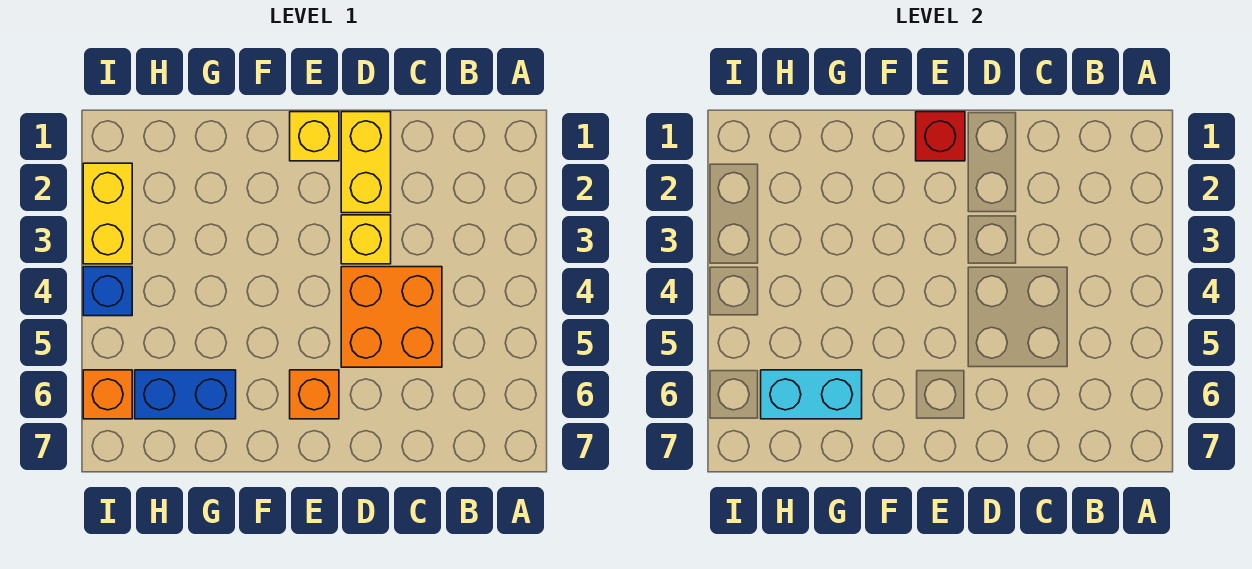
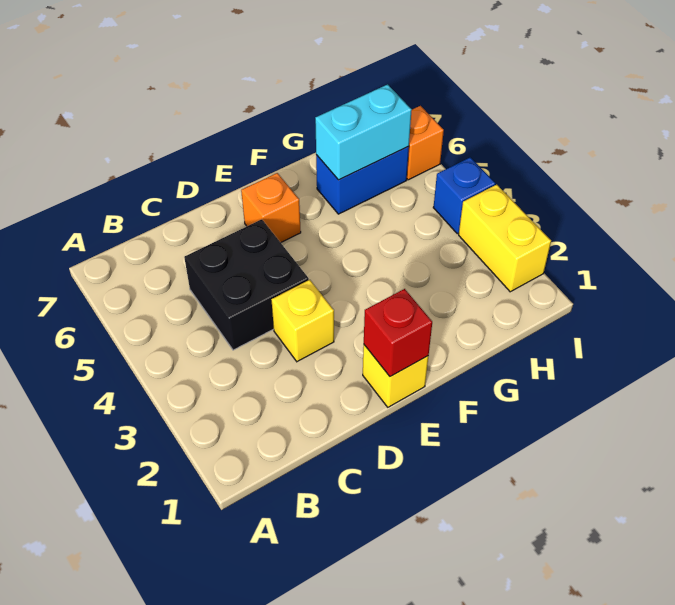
orange brick C4:D5 level 1 -> black brick C4:D5 level 1
yellow brick D1:D2 level 1 -> none

